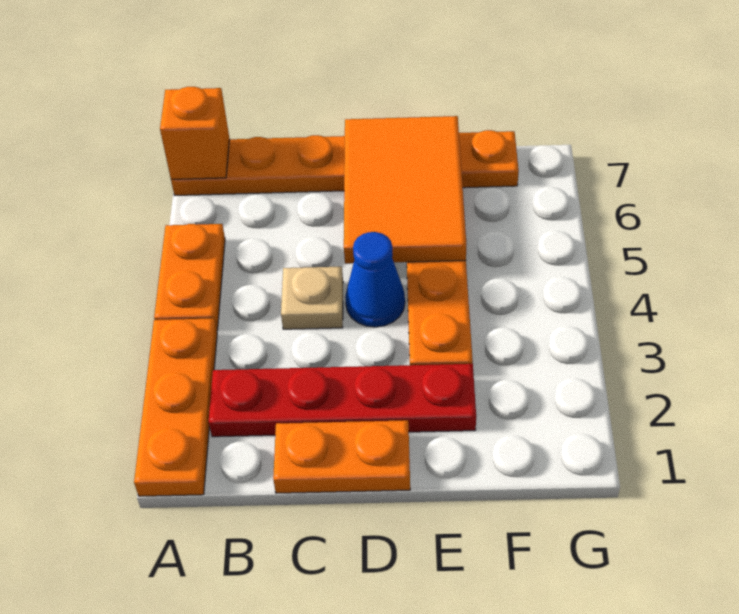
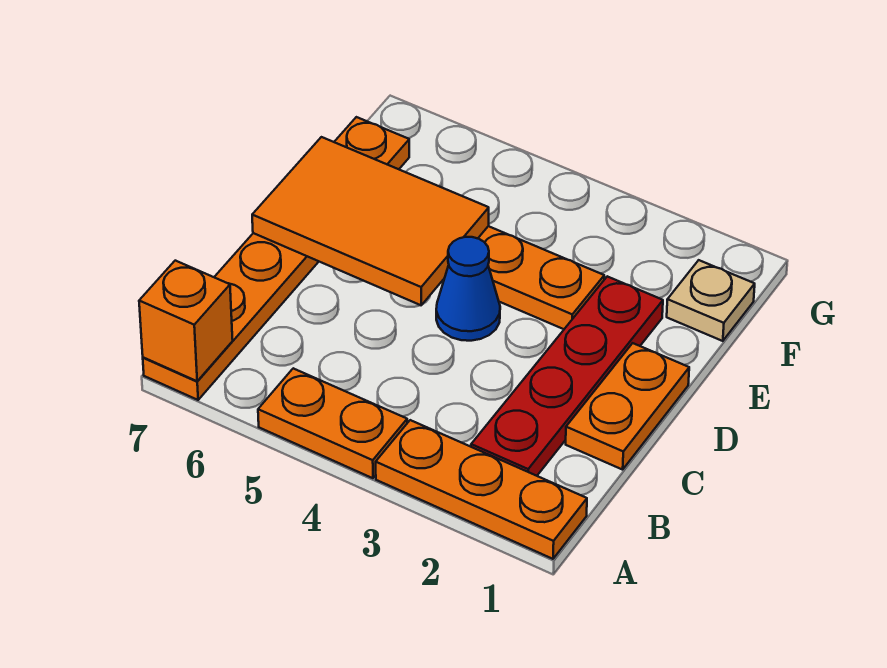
tan plate C4 level 1 -> tan plate F1 level 1

